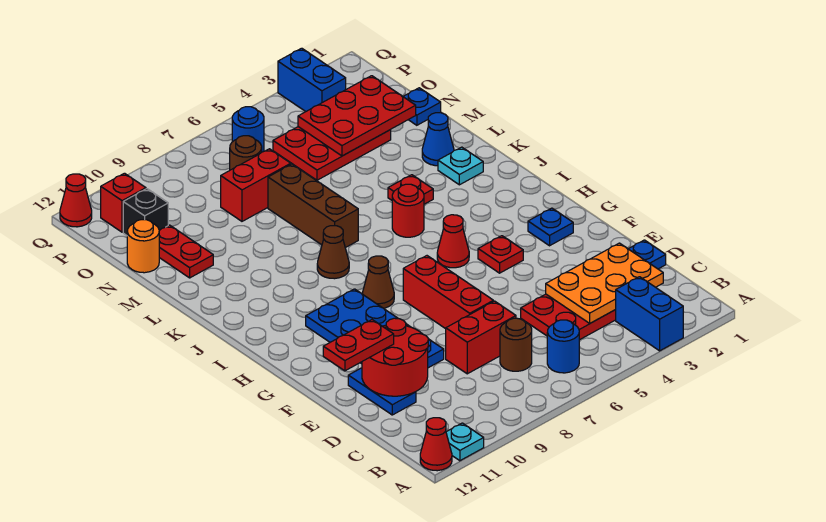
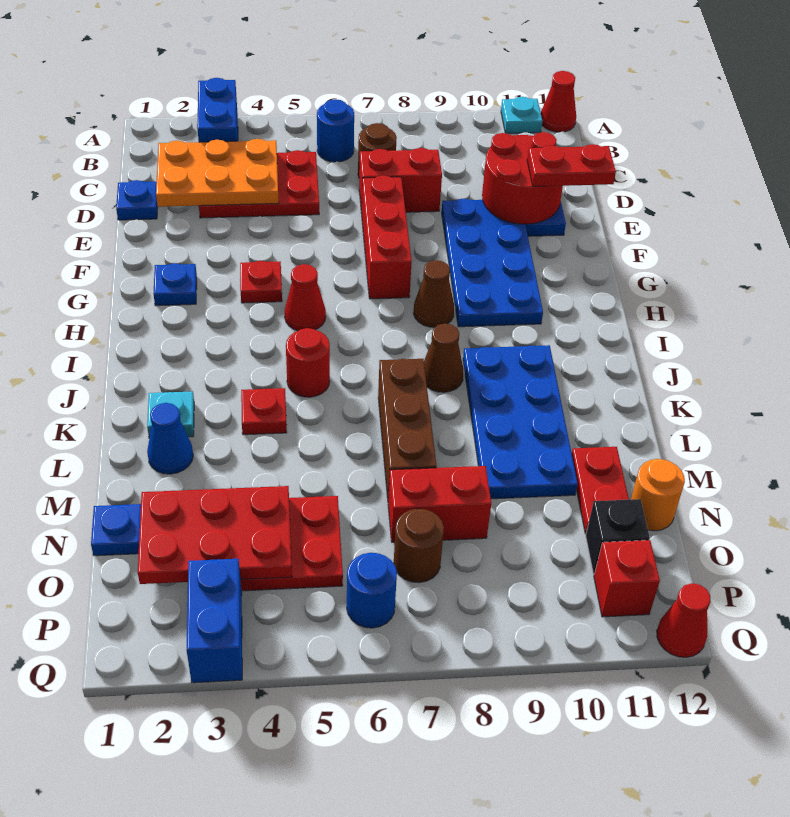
none -> blue plate J9:M10 level 1

